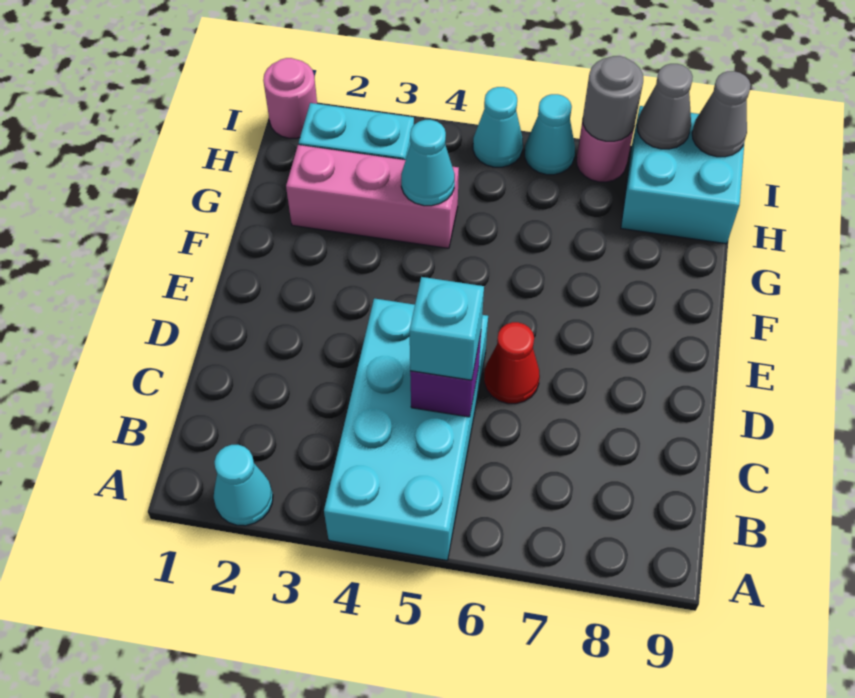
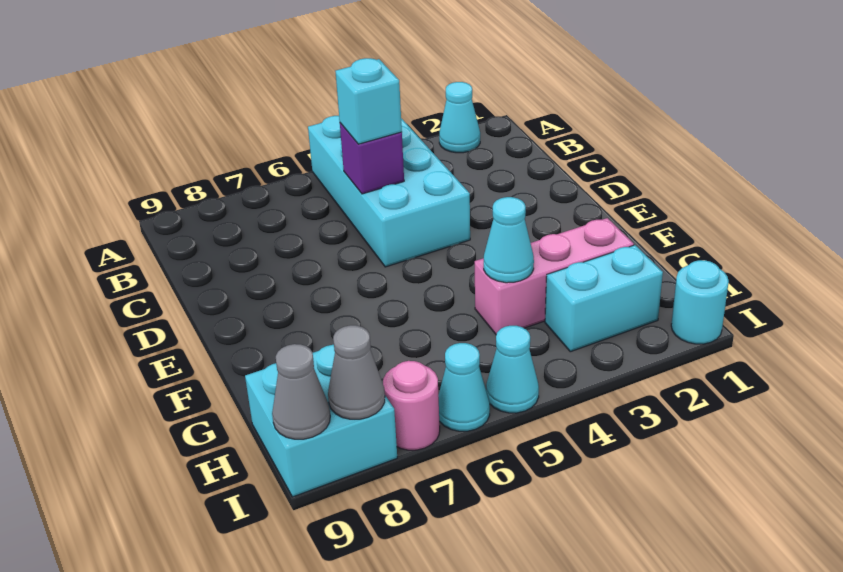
red cone D6 level 1 -> none
pink round brick I1 level 1 -> cyan round brick I1 level 1
grey round brick I7 level 2 -> none

